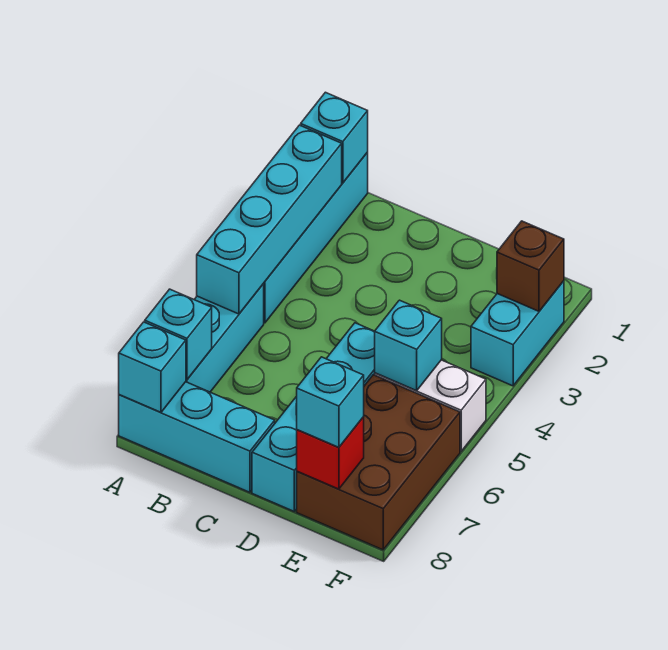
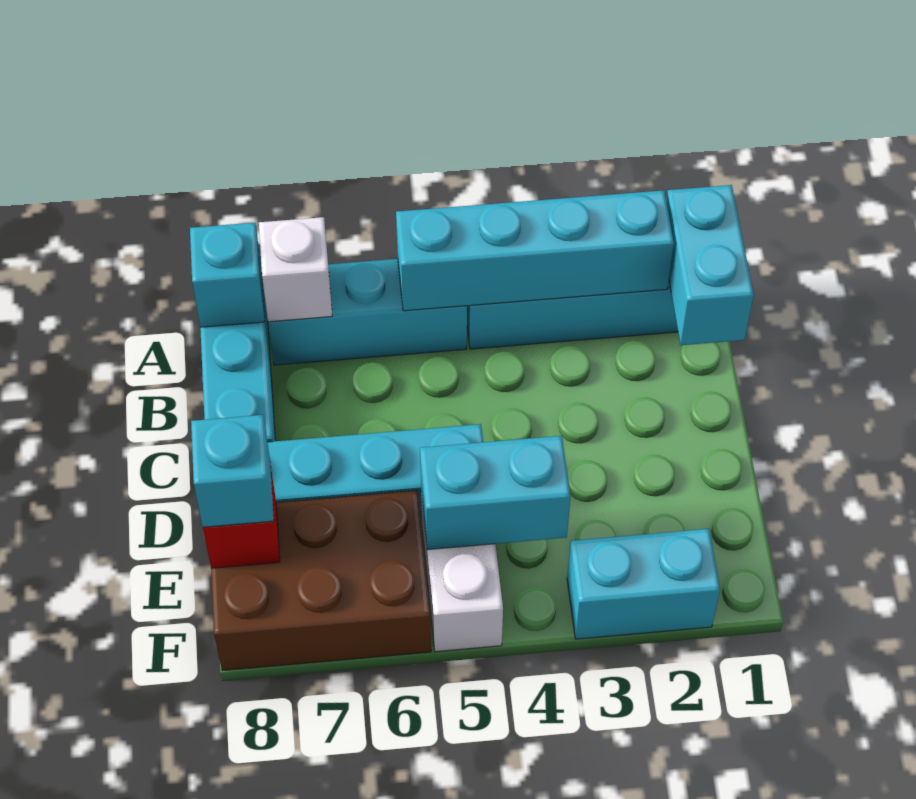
cyan brick A1 level 2 -> cyan brick A1:B1 level 2
cyan brick A7 level 2 -> white brick A7 level 2
cyan brick E5 level 2 -> cyan brick E4:E5 level 2
brown brick F2 level 2 -> none

